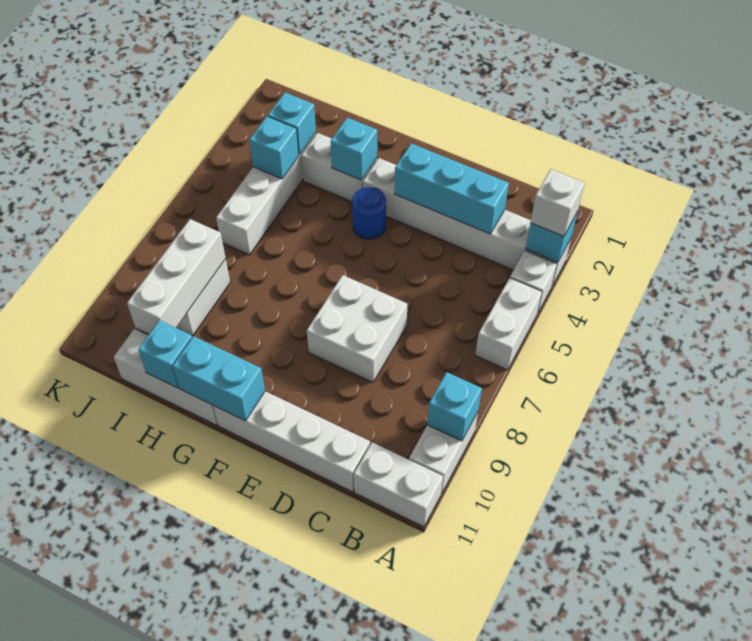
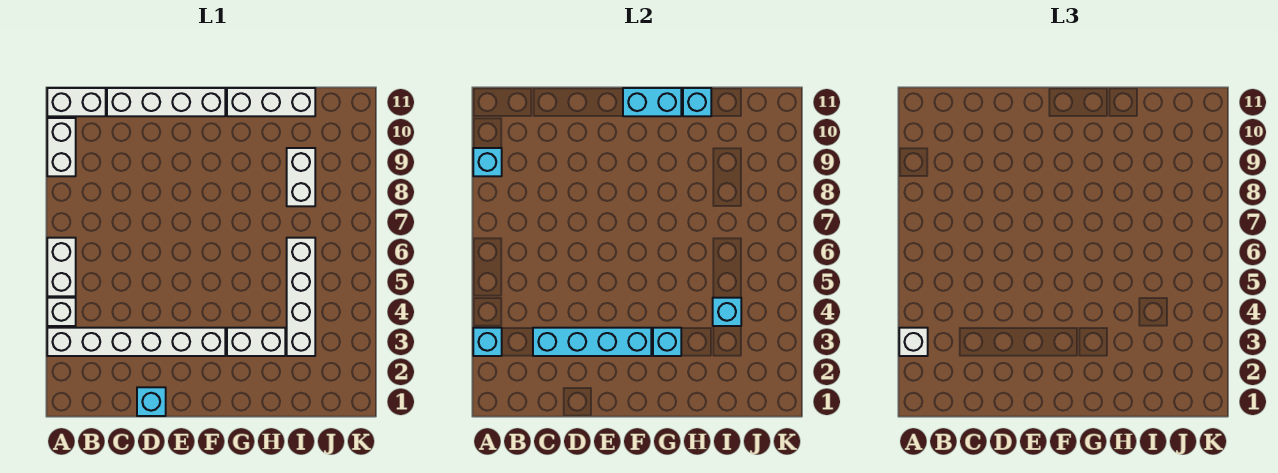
cyan brick C3:E3 level 2 -> cyan brick C3:F3 level 2
white brick D7:E8 level 1 -> none
blue round brick F4 level 1 -> none
cyan brick I3 level 2 -> cyan brick D1 level 1
white brick I8:I10 level 2 -> none

